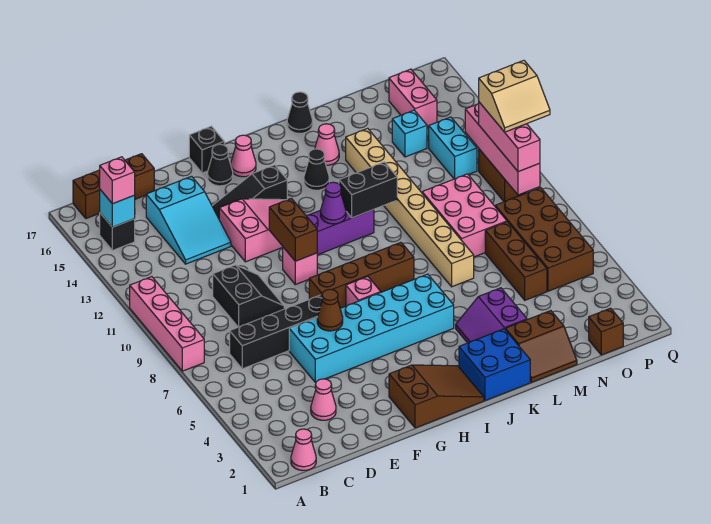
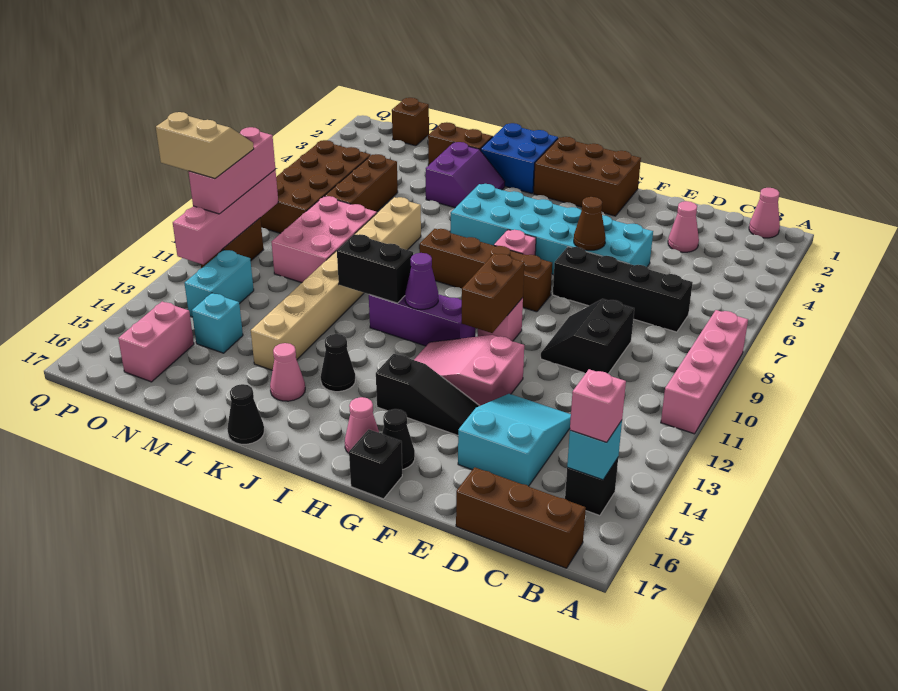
brown slope G1:I2 level 1 top G -> brown brick G1:I2 level 1

